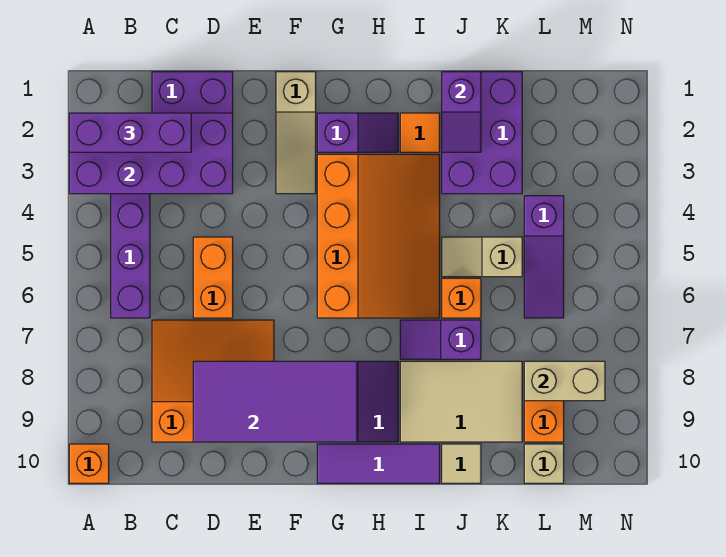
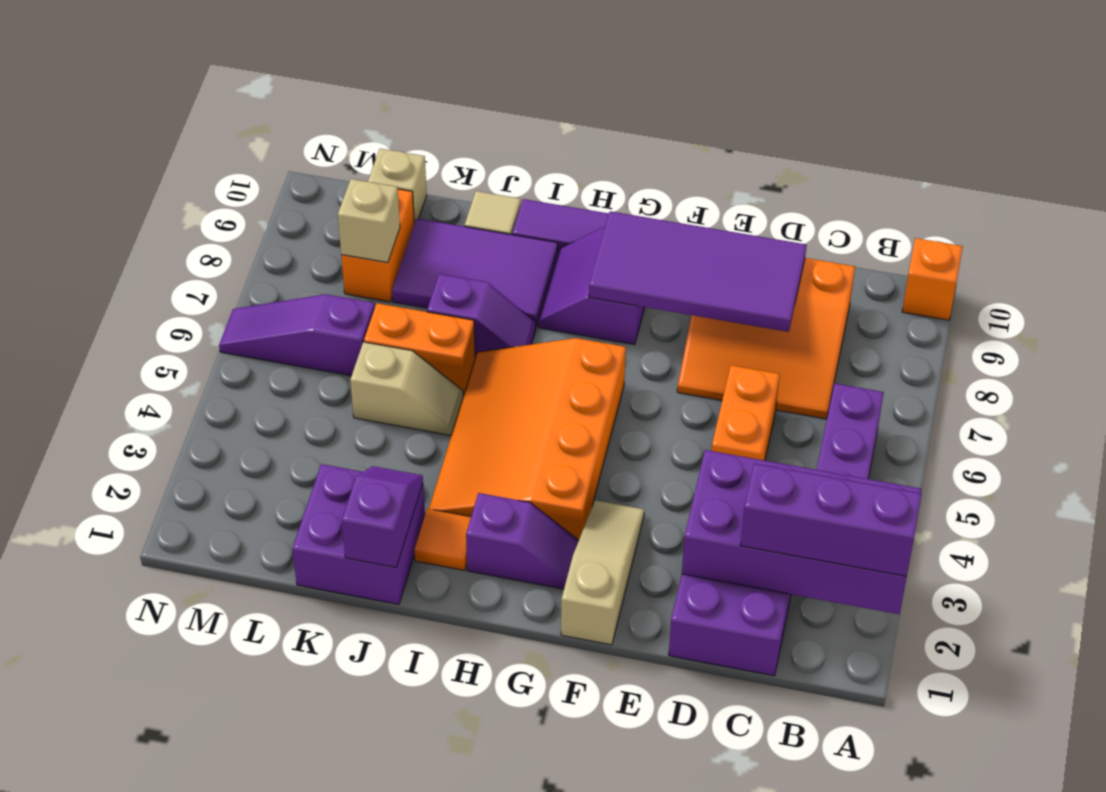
purple slope G2:H2 level 1 top G -> purple slope G2:H2 level 1 top H
tan tile I8:K9 level 1 -> purple tile I8:K9 level 1
purple brick J1:K3 level 1 -> purple brick J1:K2 level 1
orange brick J6 level 1 -> orange brick J6:K6 level 1
purple slope L4:L6 level 1 top 4 -> purple slope L6:N6 level 1 top L
tan brick L8:M8 level 2 -> tan brick L8 level 2

